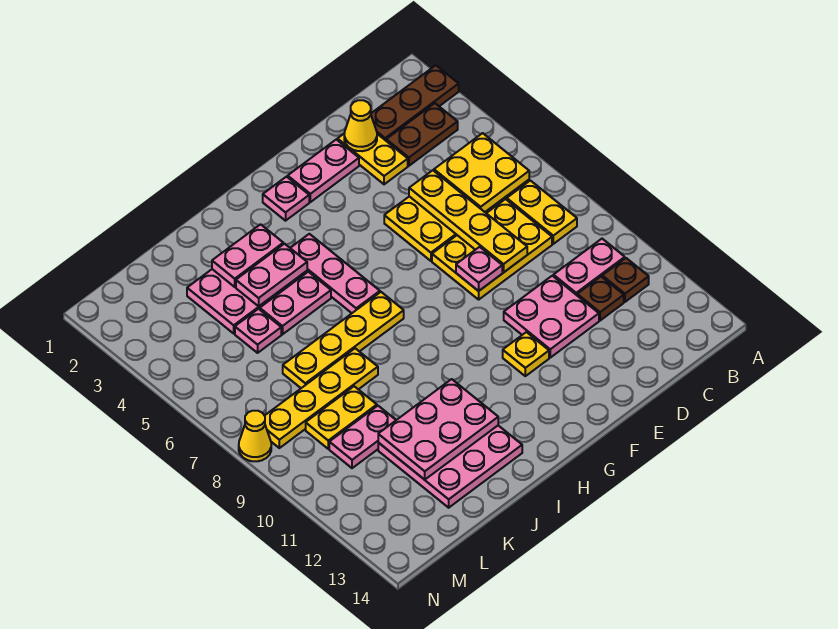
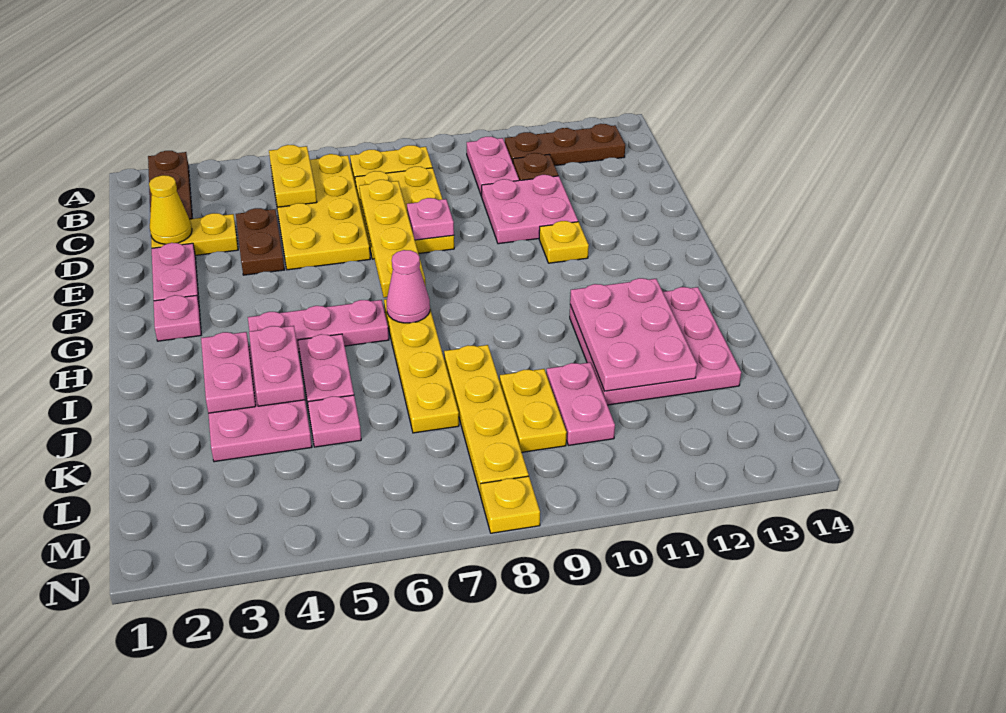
brown plate B3:C3 level 1 -> brown plate D4:E4 level 1
yellow plate B5:C6 level 2 -> yellow plate B5:C5 level 2
brown plate B11 level 1 -> brown plate B11:B13 level 1
yellow plate D5:D8 level 2 -> yellow plate D7:G7 level 2
none -> pink cone H7 level 2
yellow cone N8 level 1 -> yellow plate N8 level 1

